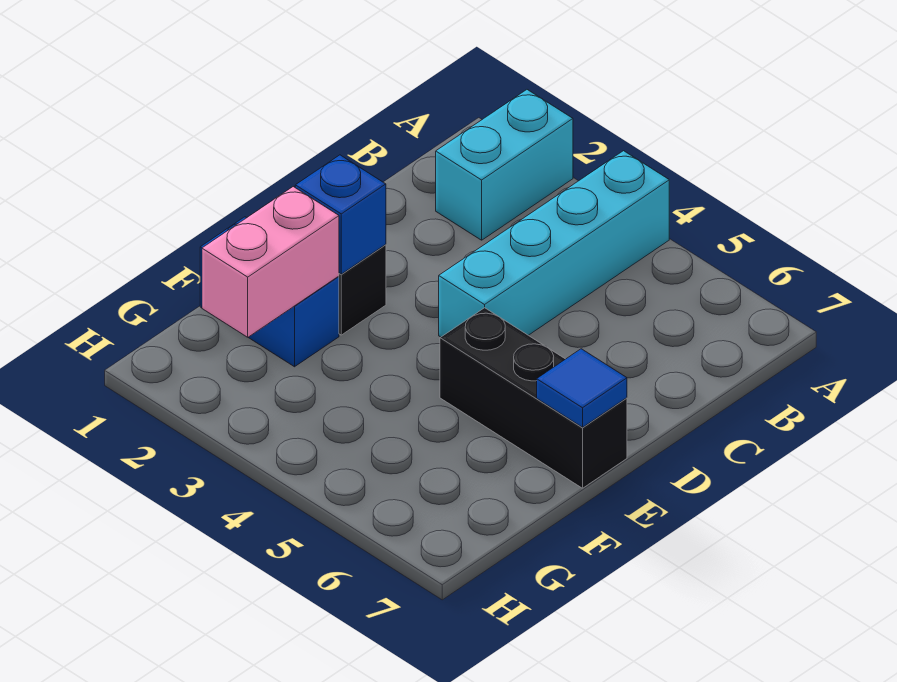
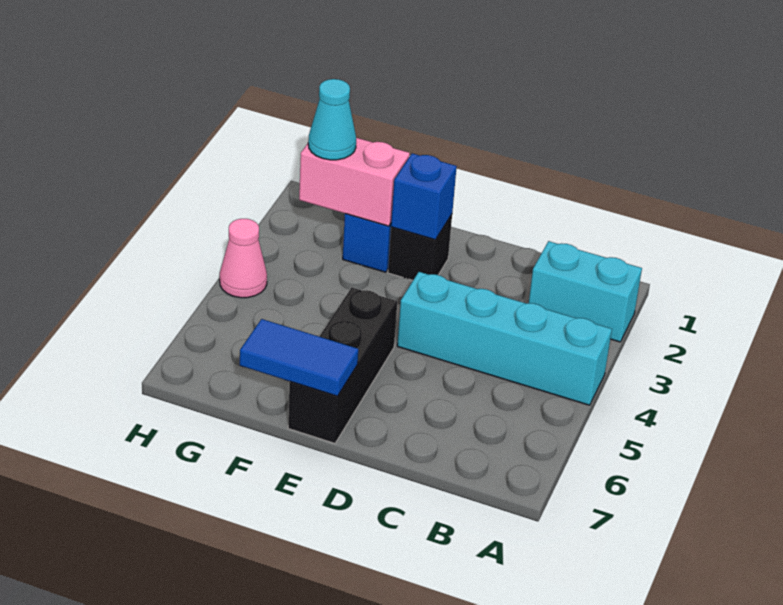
blue tile E7 level 2 -> blue tile E7:F7 level 2
none -> cyan cone G2 level 3
none -> pink cone H4 level 1

